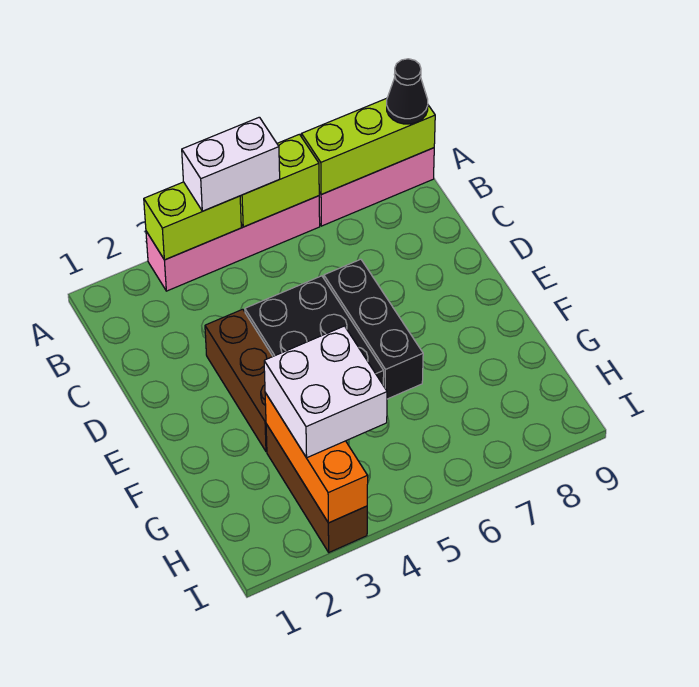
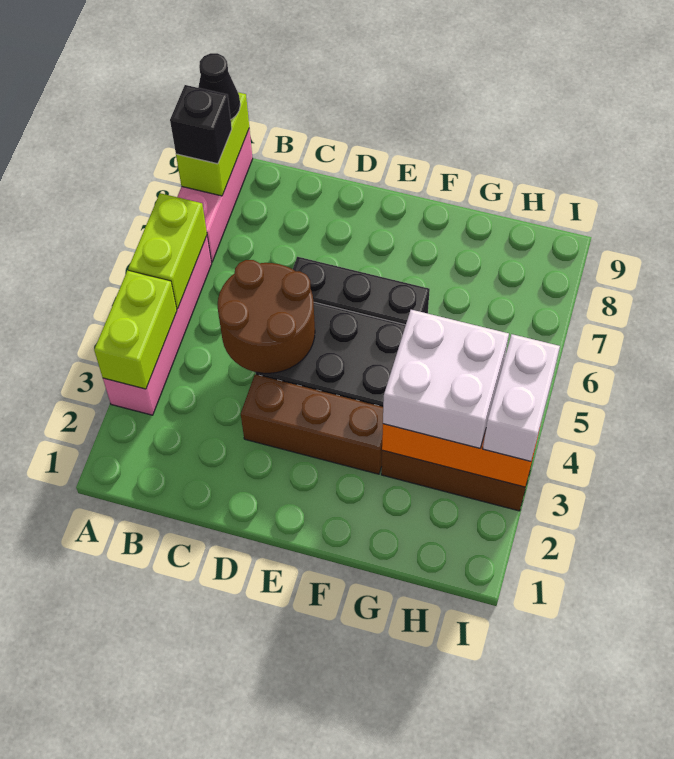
white brick A4:A5 level 3 -> white brick I3:I4 level 3
lime brick A7:A9 level 2 -> lime brick A8:A9 level 2
none -> black brick A8 level 3
none -> brown round brick C4:D5 level 2

